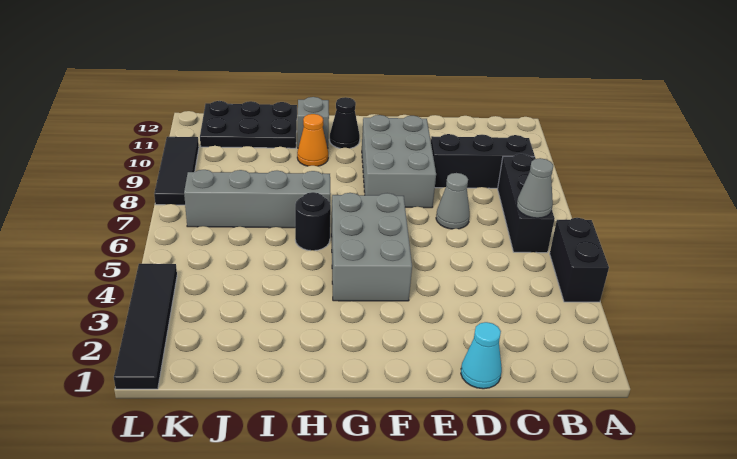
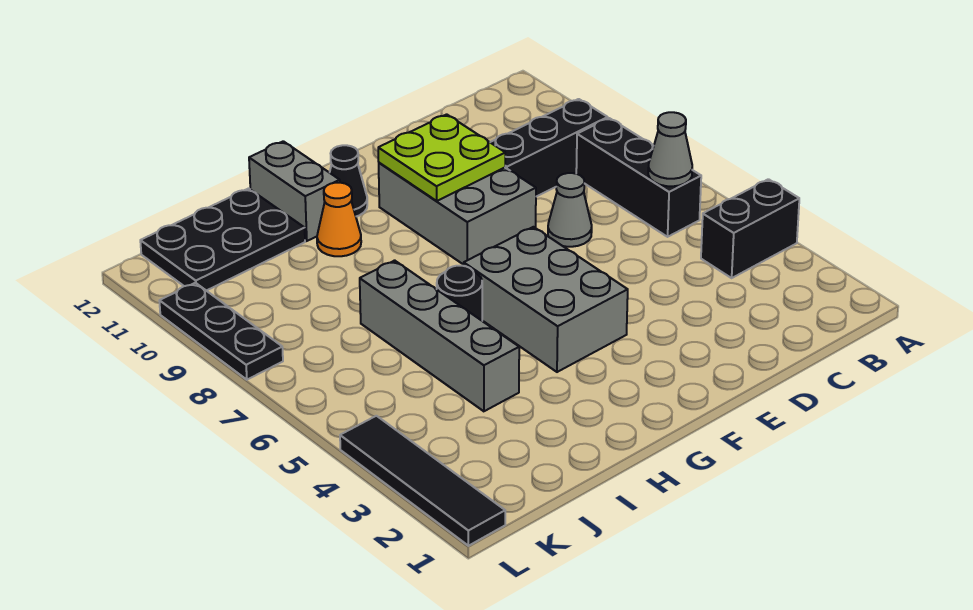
black brick A4:A5 level 1 -> black brick A4:B4 level 1
cyan cone D1 level 1 -> none
none -> lime plate E9:F10 level 2
grey brick H7:K7 level 1 -> grey brick I4:I7 level 1
grey brick H11 level 1 -> grey brick H11:H12 level 1
black tile L8:L10 level 1 -> black plate L8:L10 level 1

